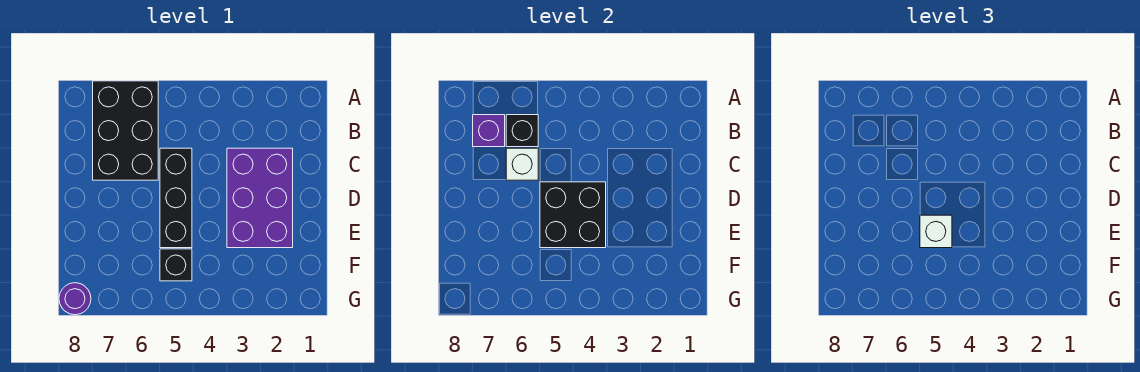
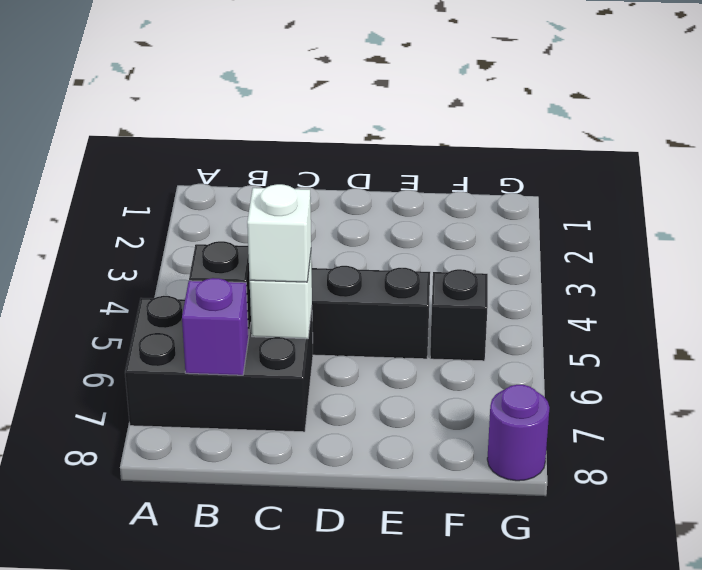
purple brick C2:E3 level 1 -> none
black brick D4:E5 level 2 -> none
white brick E5 level 3 -> white brick C6 level 3

